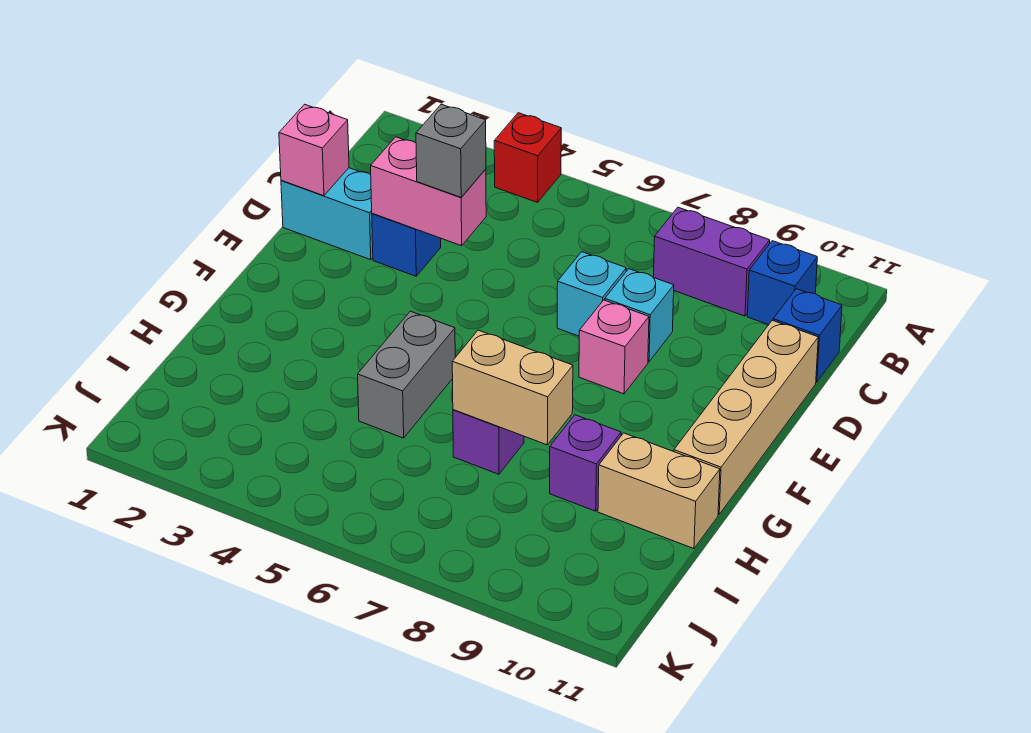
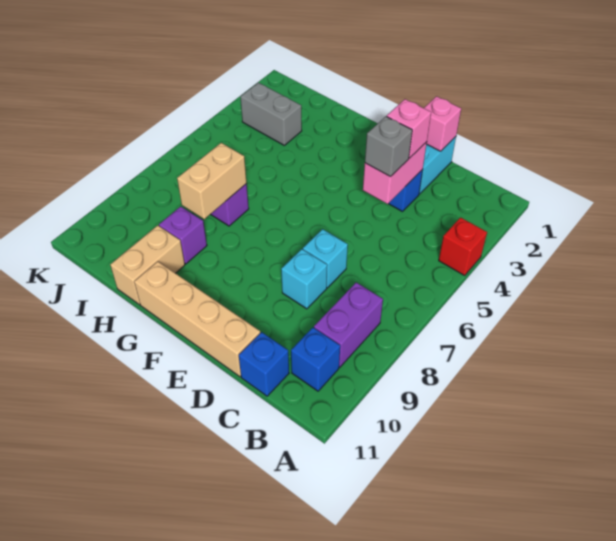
pink brick E8 level 1 -> pink brick D3 level 3
grey brick G5:H5 level 1 -> grey brick I3:J3 level 1

